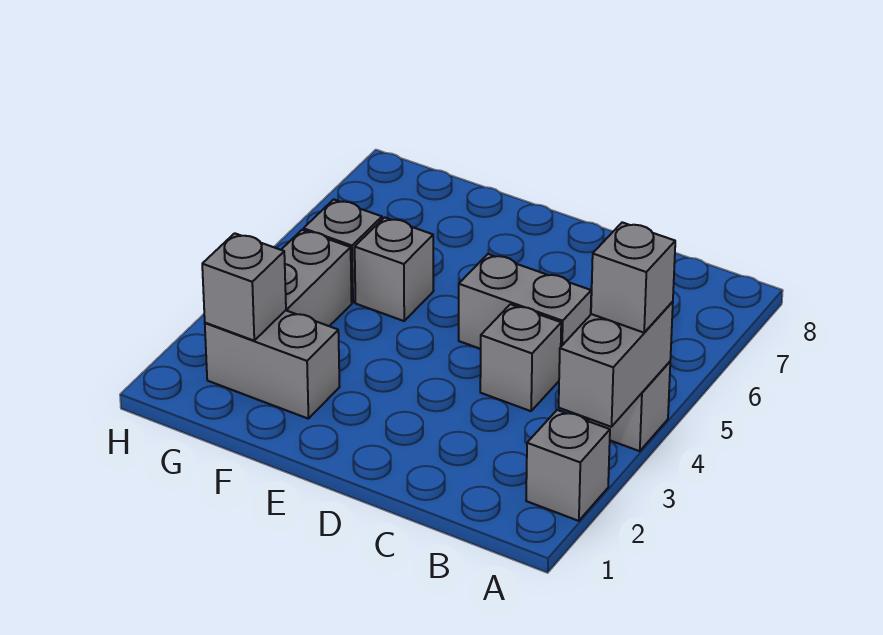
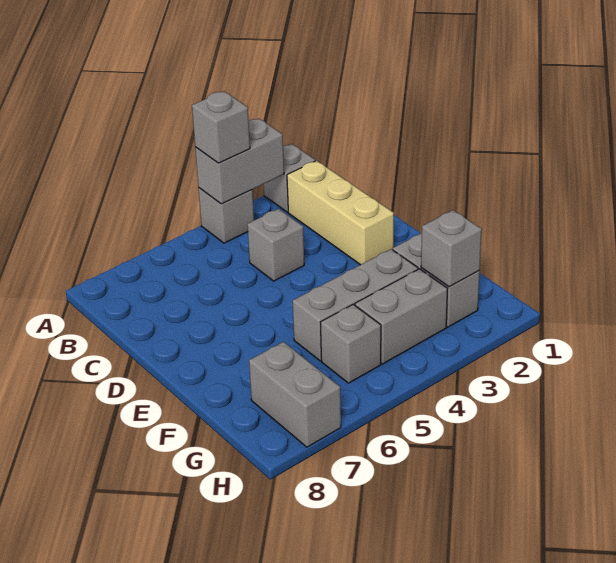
none -> tan brick B2:D2 level 1
grey brick C5:D5 level 1 -> grey brick G7:H7 level 1
grey brick F5 level 1 -> grey brick F3:F5 level 1

